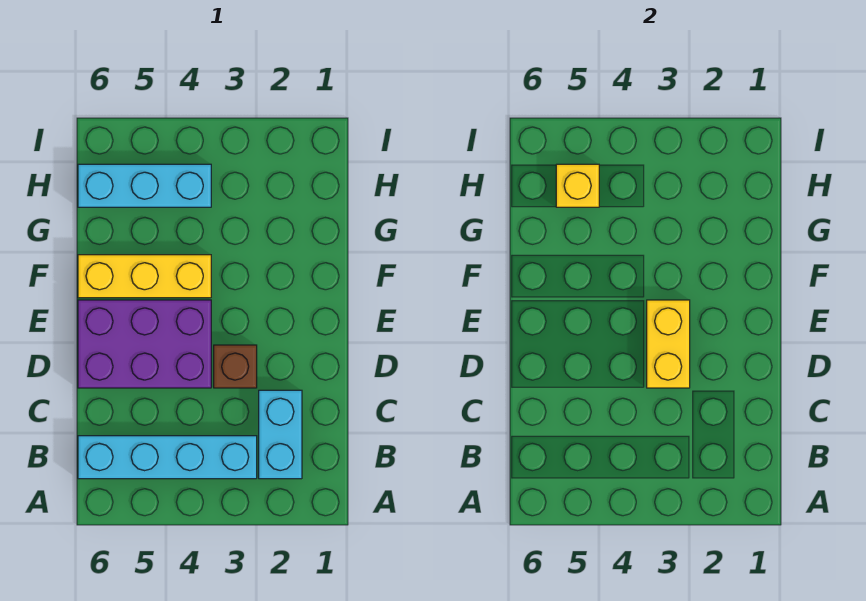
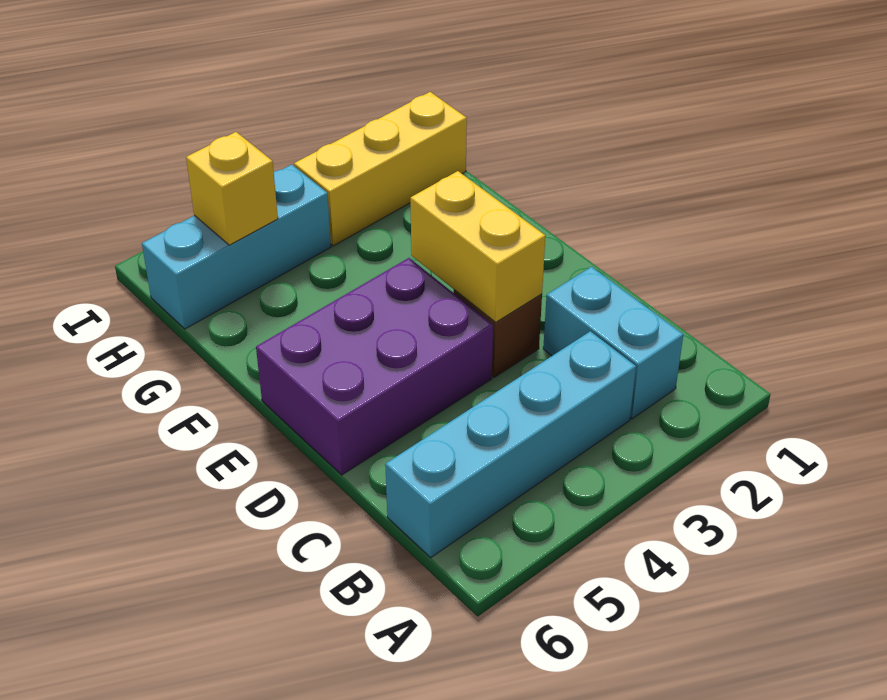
yellow brick F4:F6 level 1 -> yellow brick H1:H3 level 1

